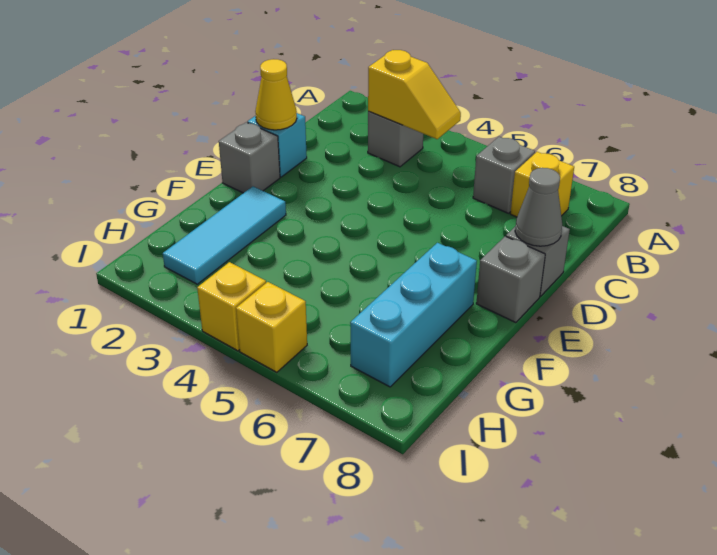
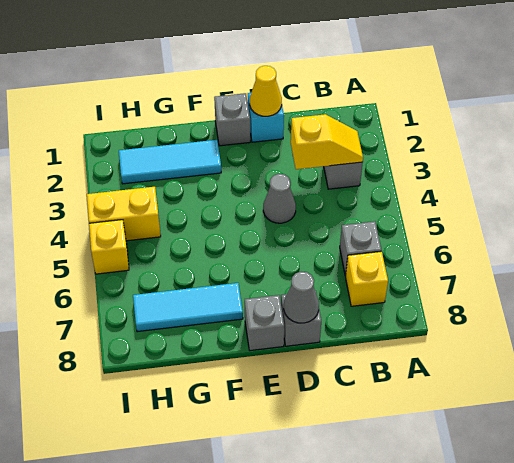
yellow slope B3:B4 level 2 top 3 -> yellow slope B3:C3 level 2 top C
none -> grey cone D4 level 1
cyan brick F7:H7 level 1 -> cyan tile F7:H7 level 1
yellow brick I4 level 1 -> yellow brick H4:I4 level 1

